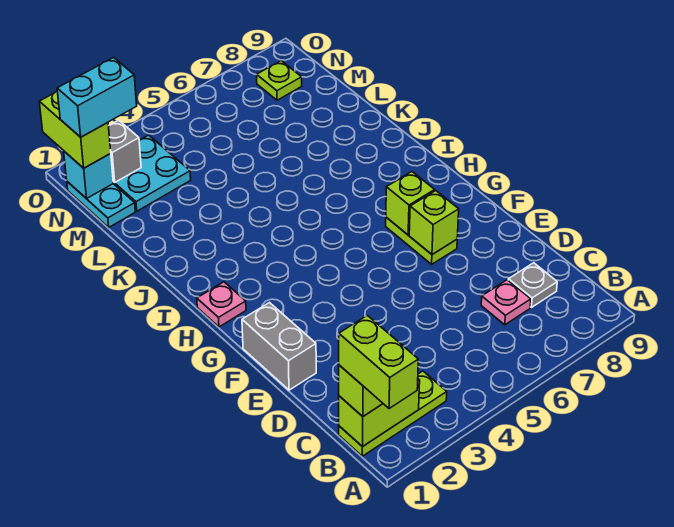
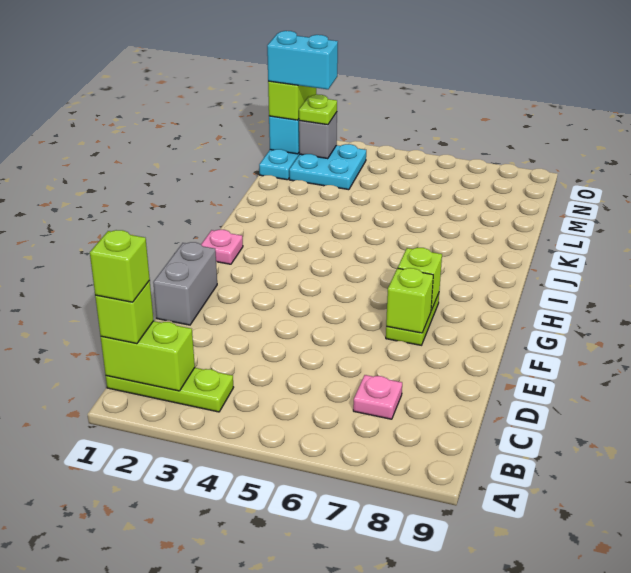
lime brick A1:B1 level 4 -> lime brick B1 level 4
grey plate C8 level 1 -> none
lime plate N8 level 1 -> lime plate N2 level 3

